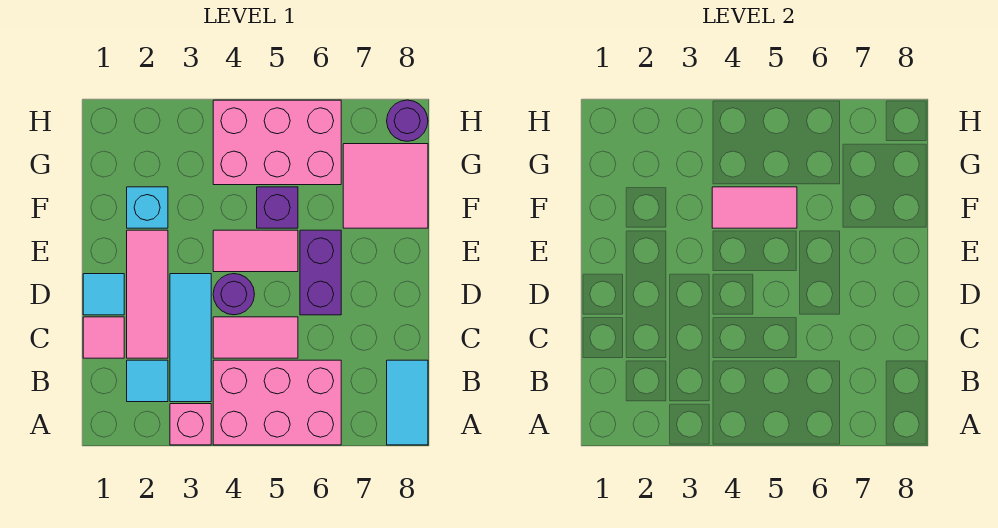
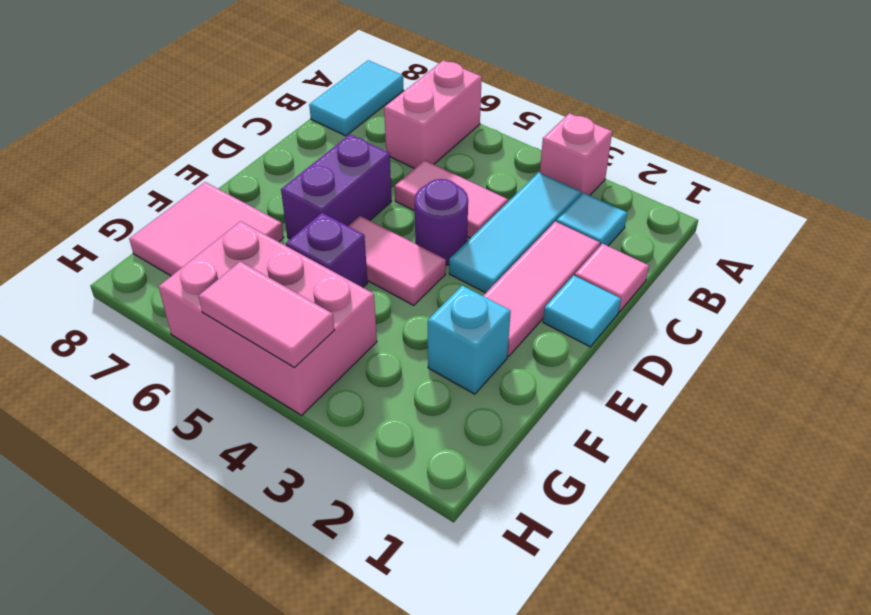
pink brick A4:B6 level 1 -> pink brick A6:B6 level 1
pink tile F4:F5 level 2 -> pink tile H4:H5 level 2
purple round brick H8 level 1 -> none

